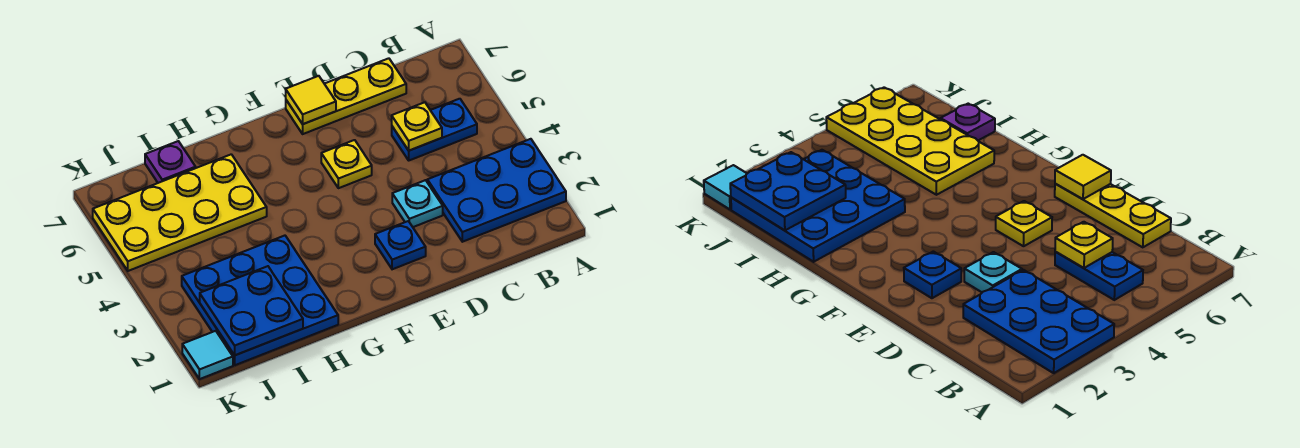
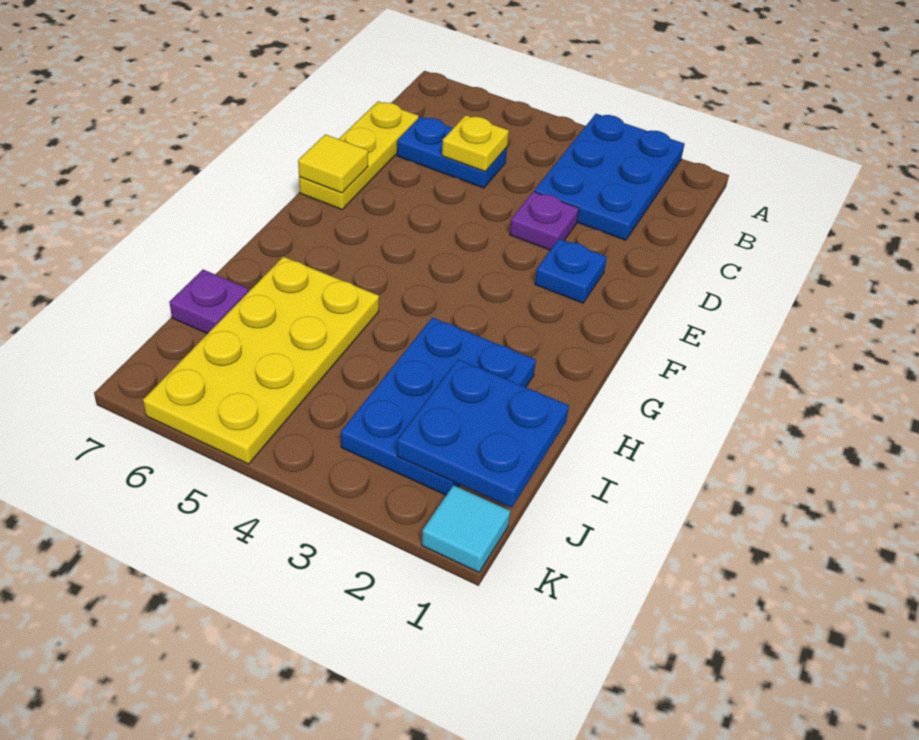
blue plate B5:C5 level 1 -> blue plate C5:C6 level 1
cyan plate D3 level 1 -> purple plate D3 level 1
yellow plate E5 level 1 -> none
blue plate H1:J3 level 1 -> blue plate H2:J3 level 1

